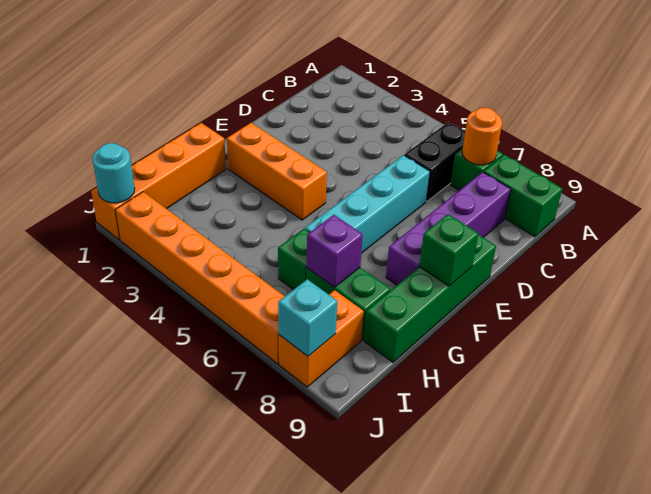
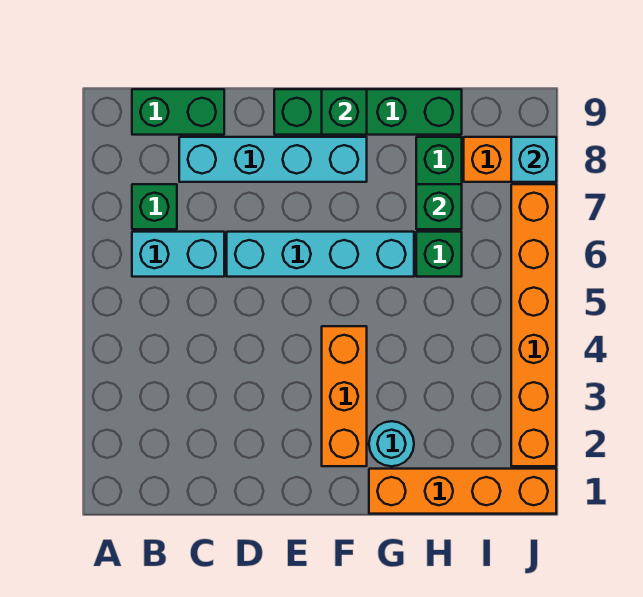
black brick B6:C6 level 1 -> cyan brick B6:C6 level 1
orange round brick B7 level 2 -> none
green brick B8:B9 level 1 -> green brick B9:C9 level 1
purple brick C8:F8 level 1 -> cyan brick C8:F8 level 1
purple brick H7 level 2 -> green brick H7 level 2
cyan round brick J1 level 2 -> cyan round brick G2 level 1

